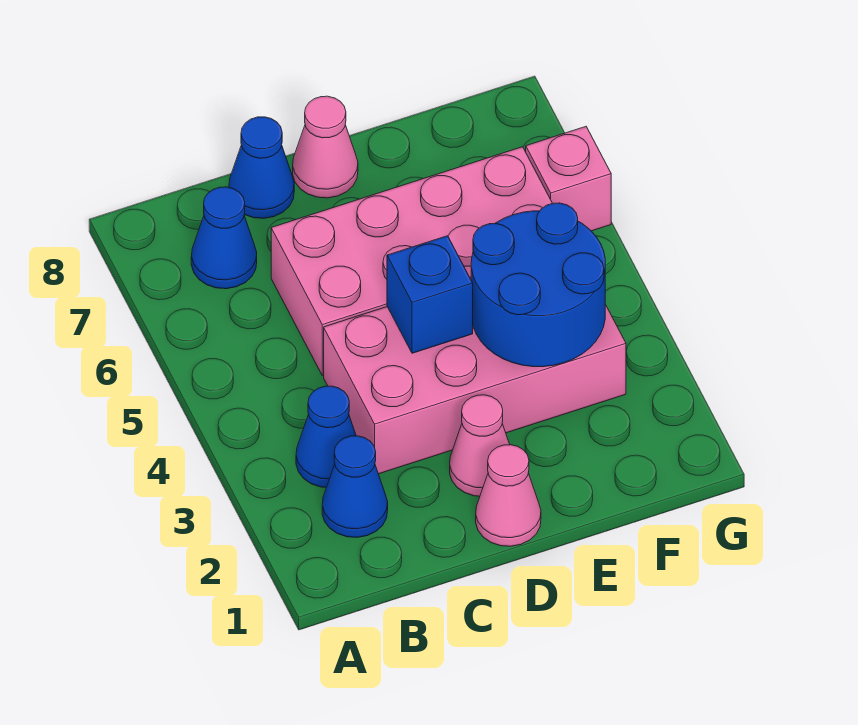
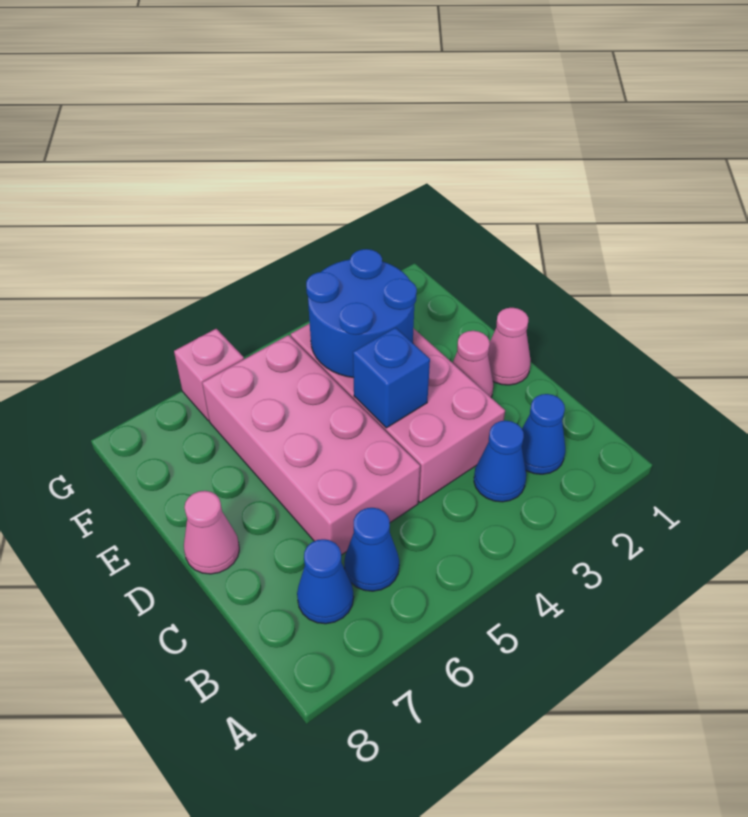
blue cone C8 level 1 -> blue cone B6 level 1

